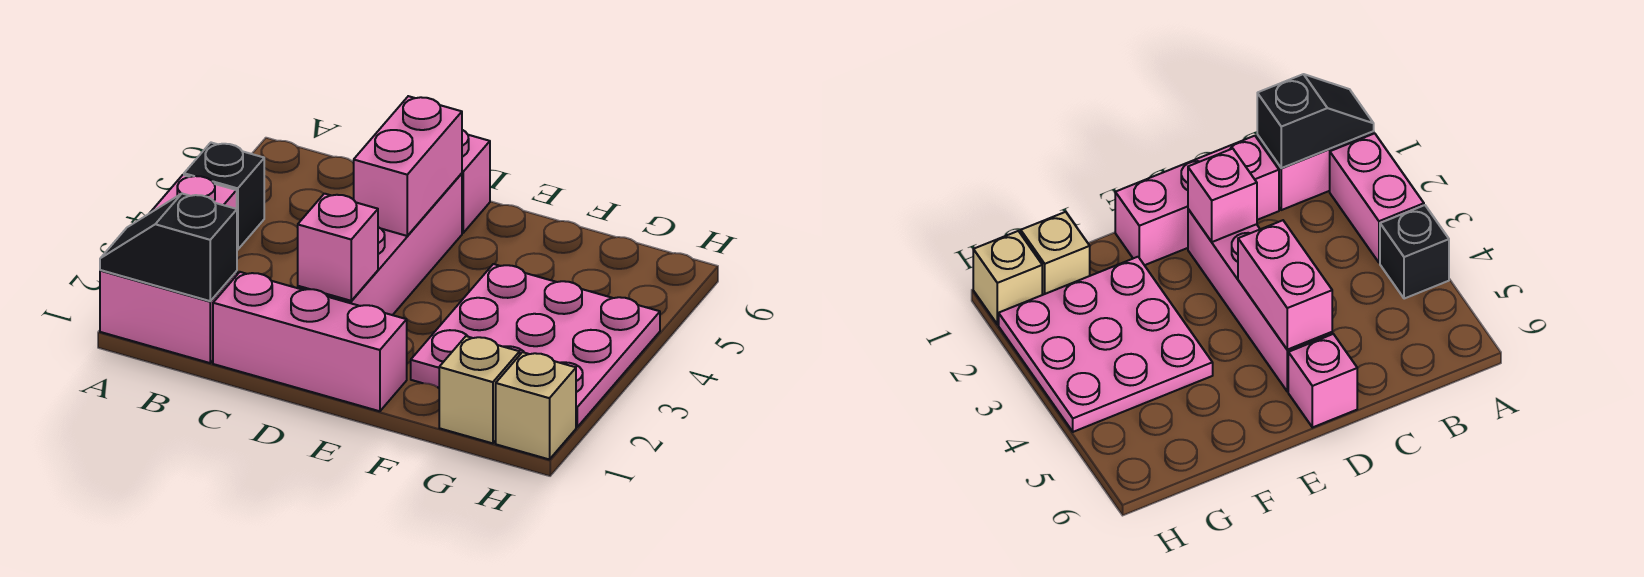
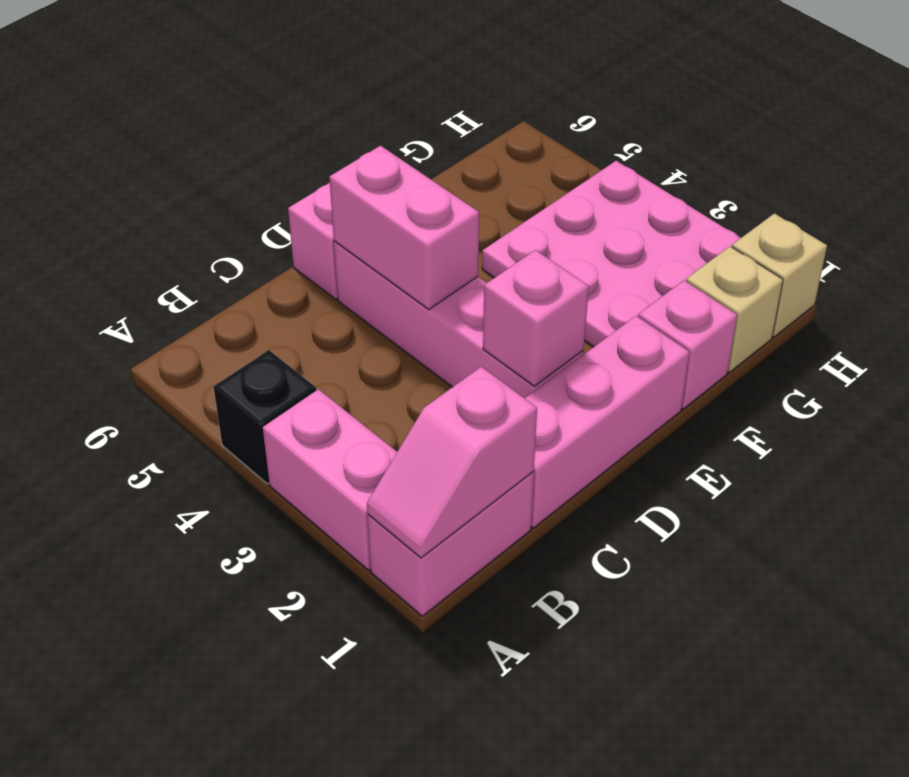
black slope A1:B1 level 2 top B -> pink slope A1:B1 level 2 top B
none -> pink brick F1 level 1

